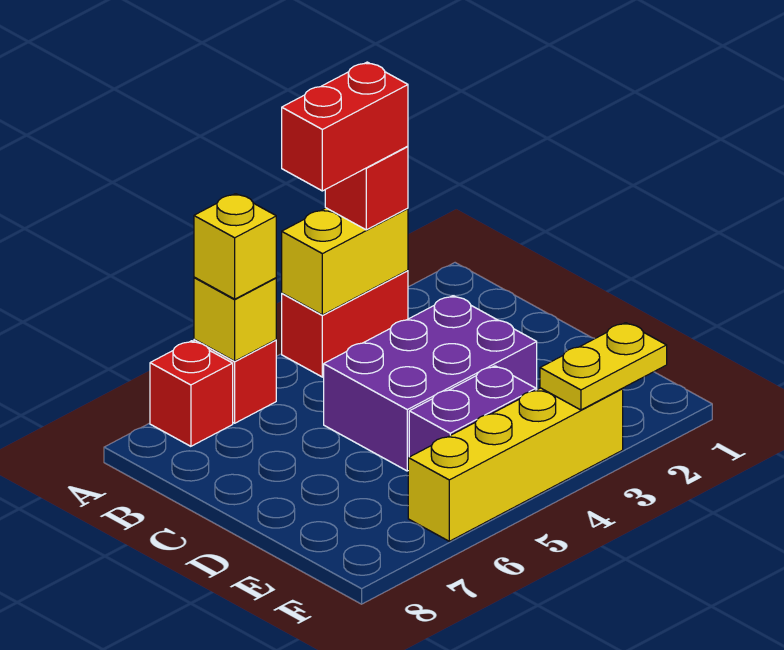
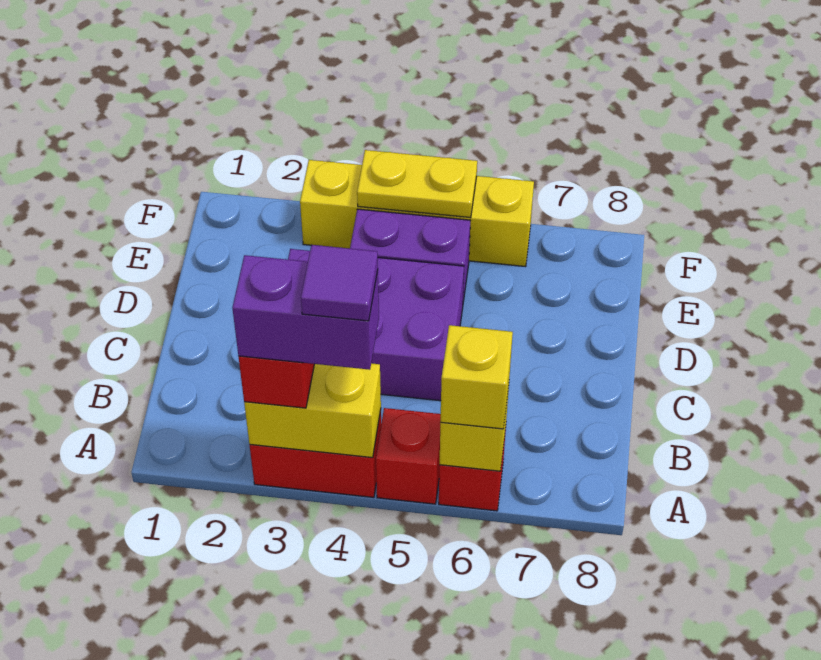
red brick A3:A4 level 4 -> purple brick A3:A4 level 4
none -> purple tile A4 level 5
red brick A7 level 1 -> red brick A5 level 1
yellow plate F2:F3 level 2 -> yellow plate F4:F5 level 2

